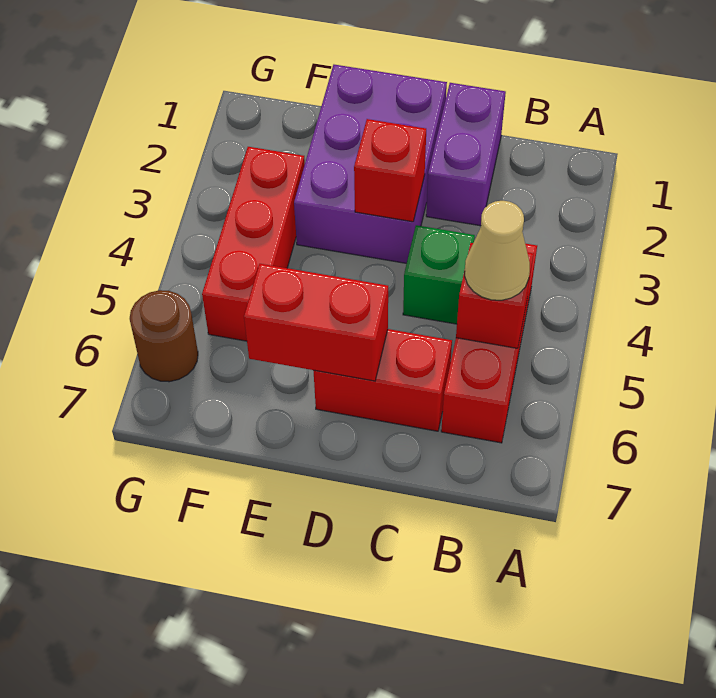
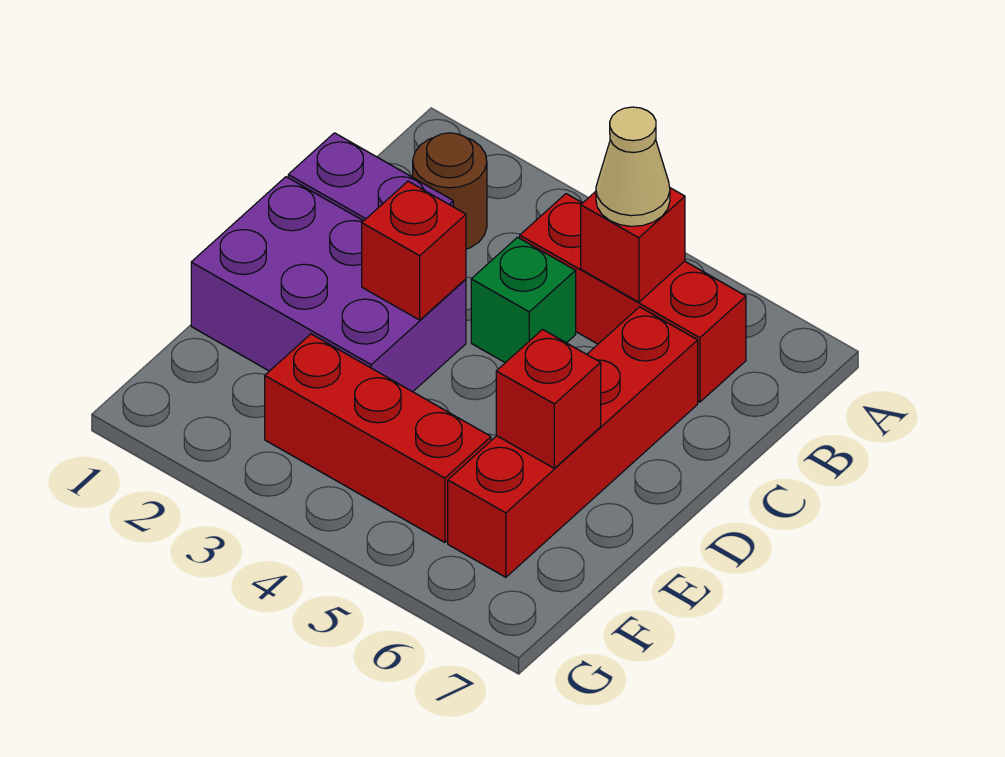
red brick C6:D6 level 1 -> red brick C6:F6 level 1
red brick D6:E6 level 2 -> red brick E6 level 2
brown round brick G6 level 1 -> brown round brick B2 level 1

